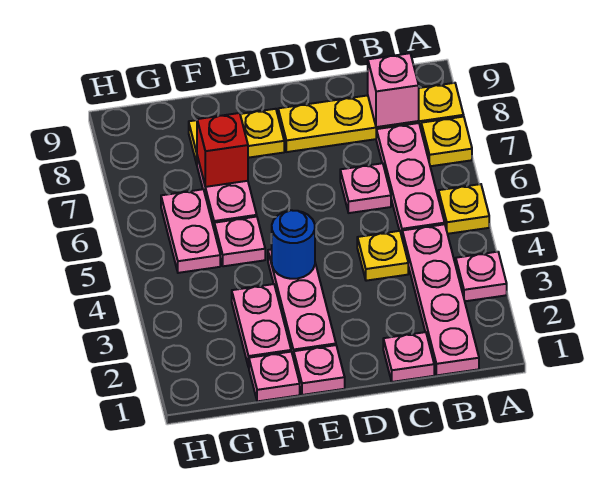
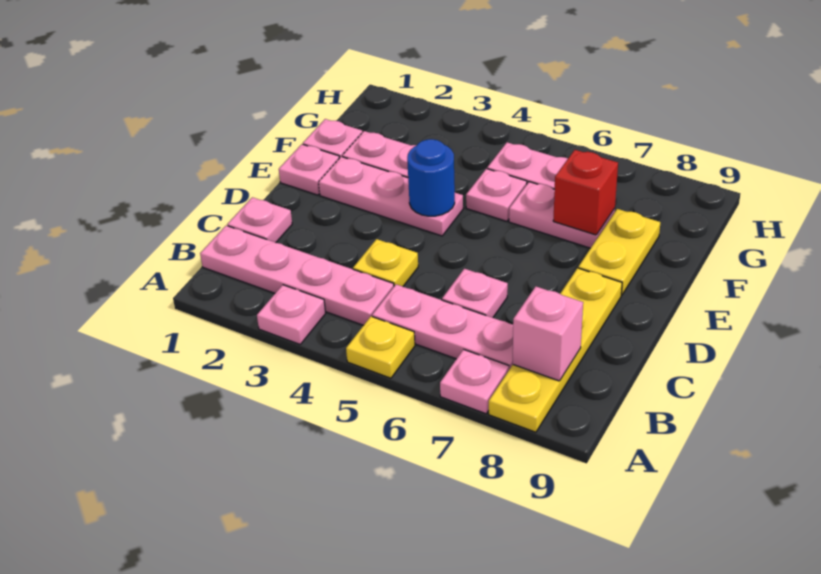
yellow plate A7 level 1 -> pink plate A7 level 1

